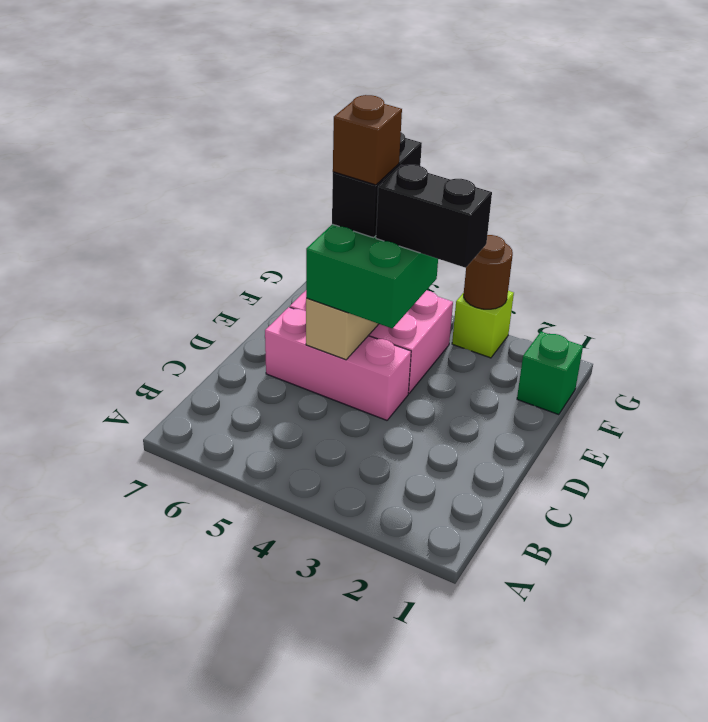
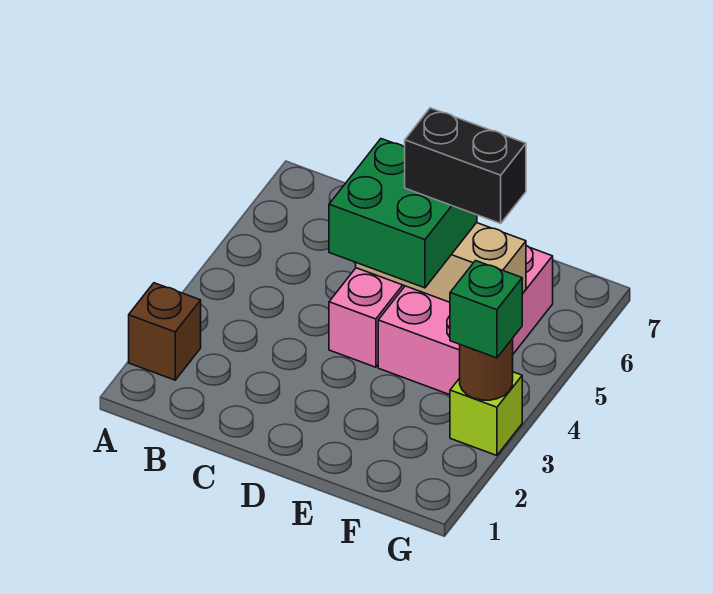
black brick E3:E4 level 4 -> none
brown brick E5 level 5 -> brown brick A2 level 1
green brick F1 level 1 -> green brick G3 level 3

